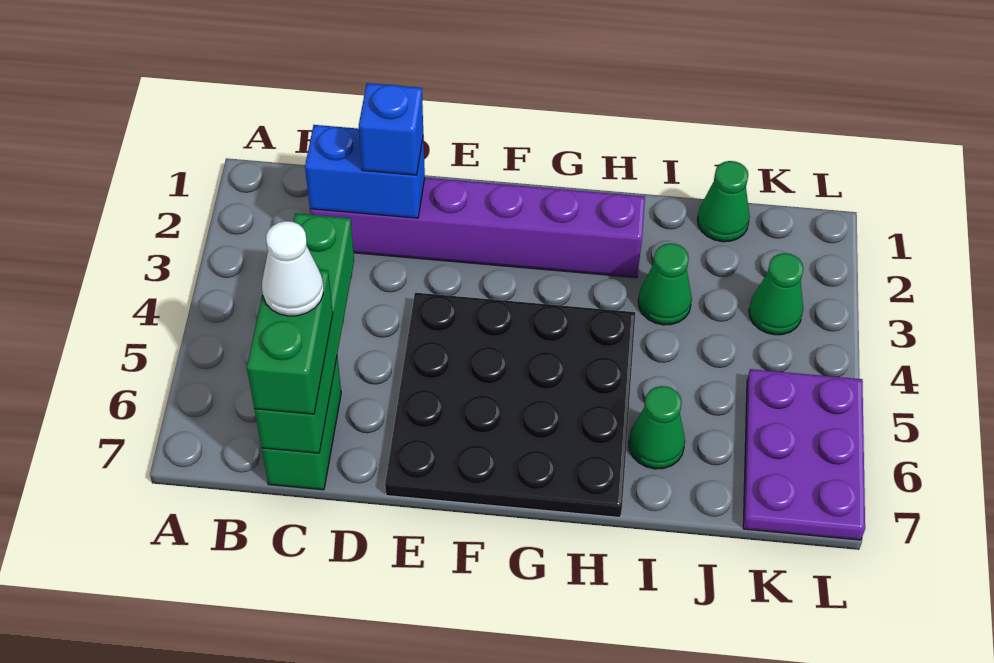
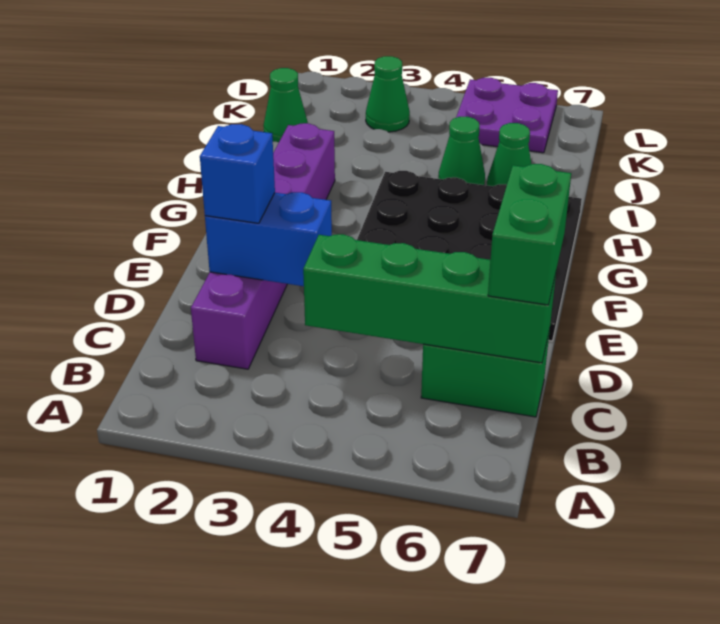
blue brick C2:D2 level 2 -> blue brick D2:D3 level 2
green brick C6:C7 level 3 -> green brick C7:D7 level 3
white cone C6 level 4 -> none
green cone I3 level 1 -> green cone I5 level 1
purple plate K5:L7 level 1 -> purple plate K5:L6 level 1

